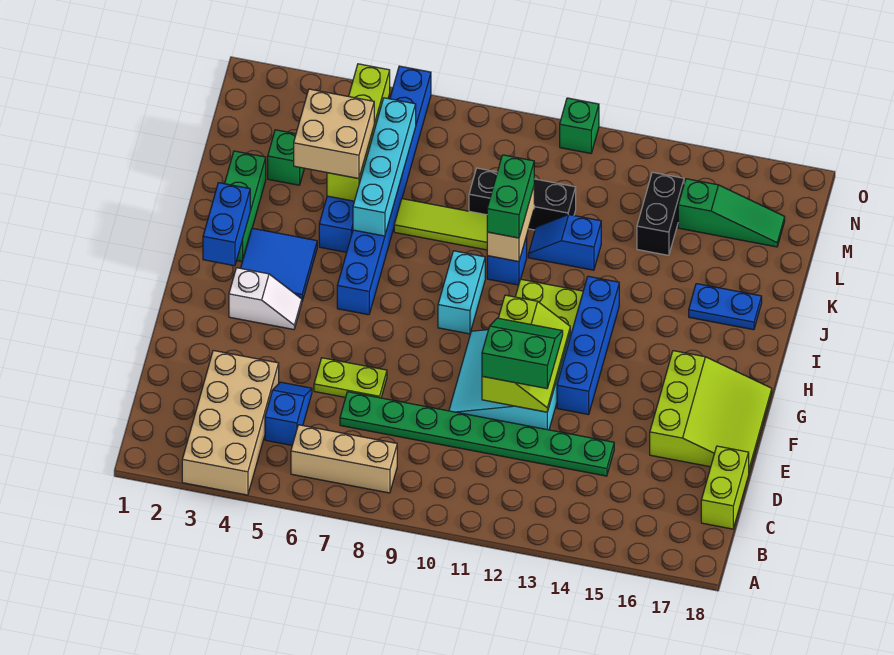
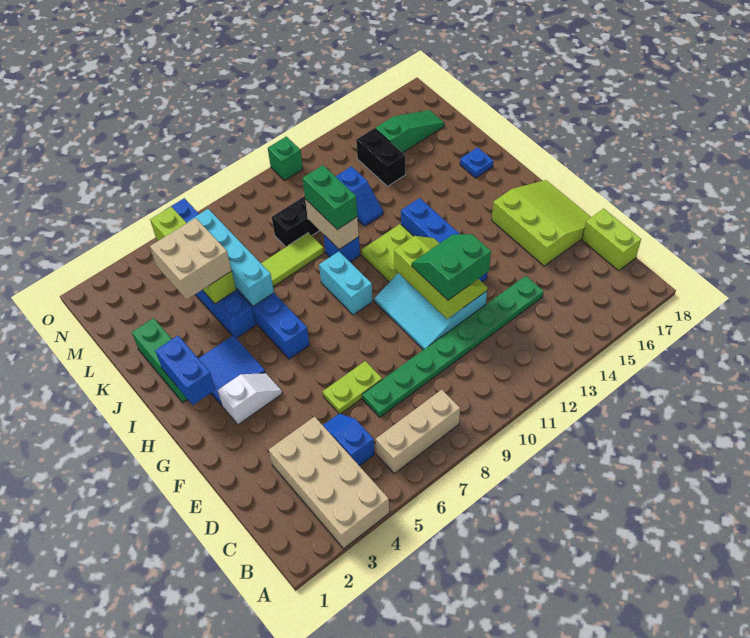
blue plate J16:J17 level 1 -> blue plate J17 level 1
blue slope K11:K12 level 1 top 12 -> blue slope K12:L12 level 1 top L
green brick L3 level 1 -> none

